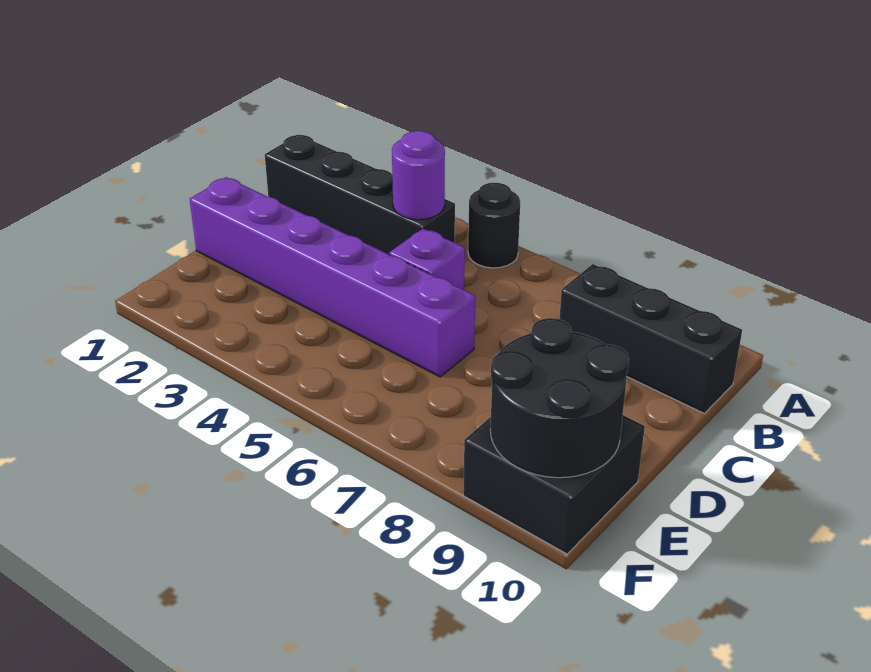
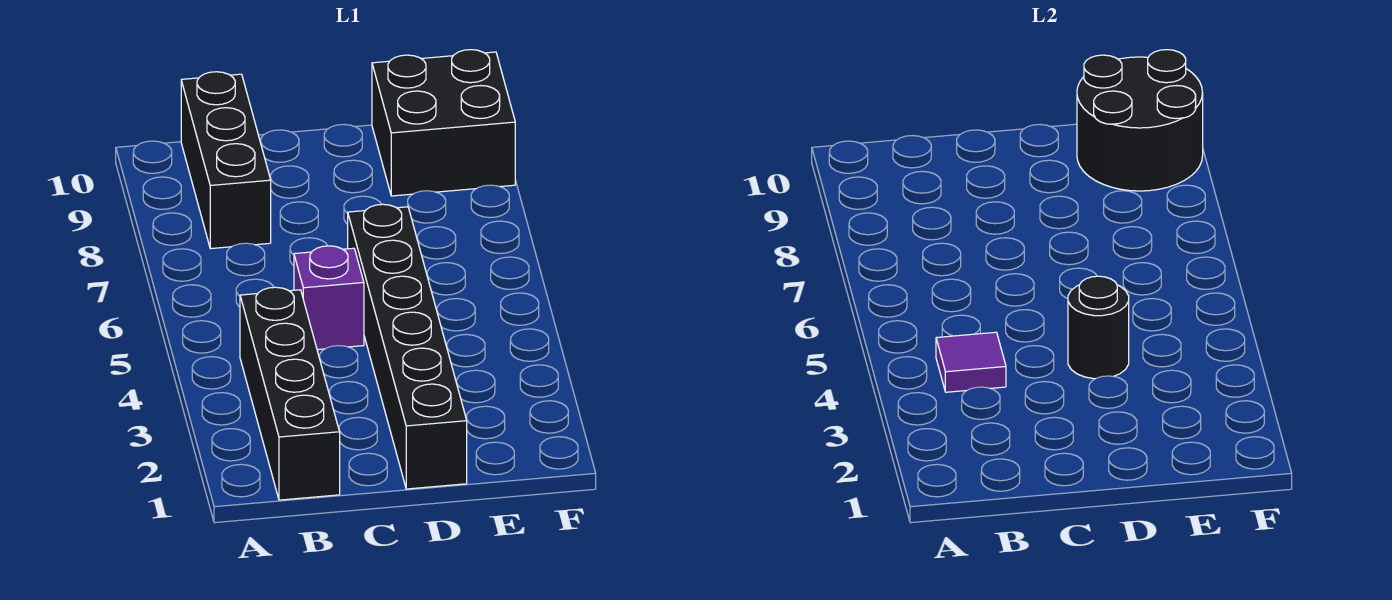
black round brick A5 level 1 -> black round brick D4 level 2
purple round brick B4 level 2 -> purple tile B4 level 2
purple brick D1:D6 level 1 -> black brick D1:D6 level 1

